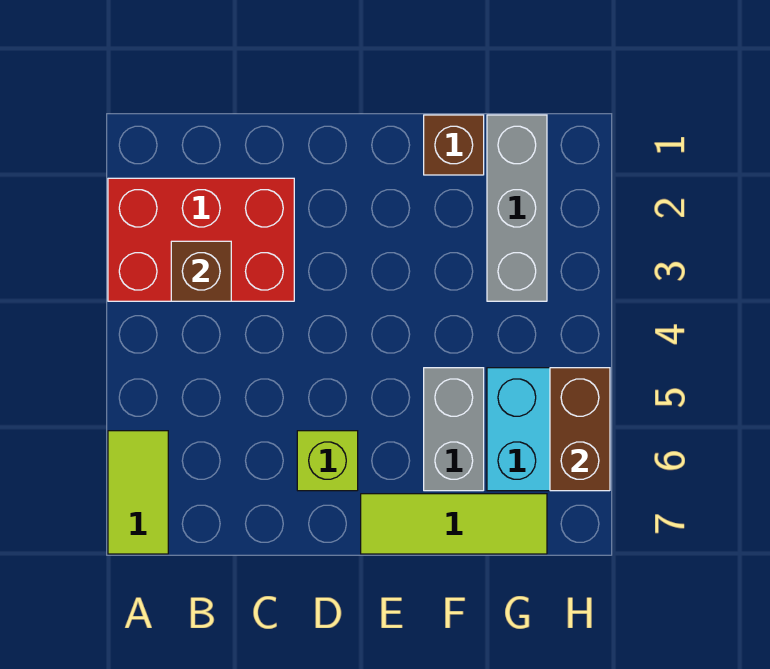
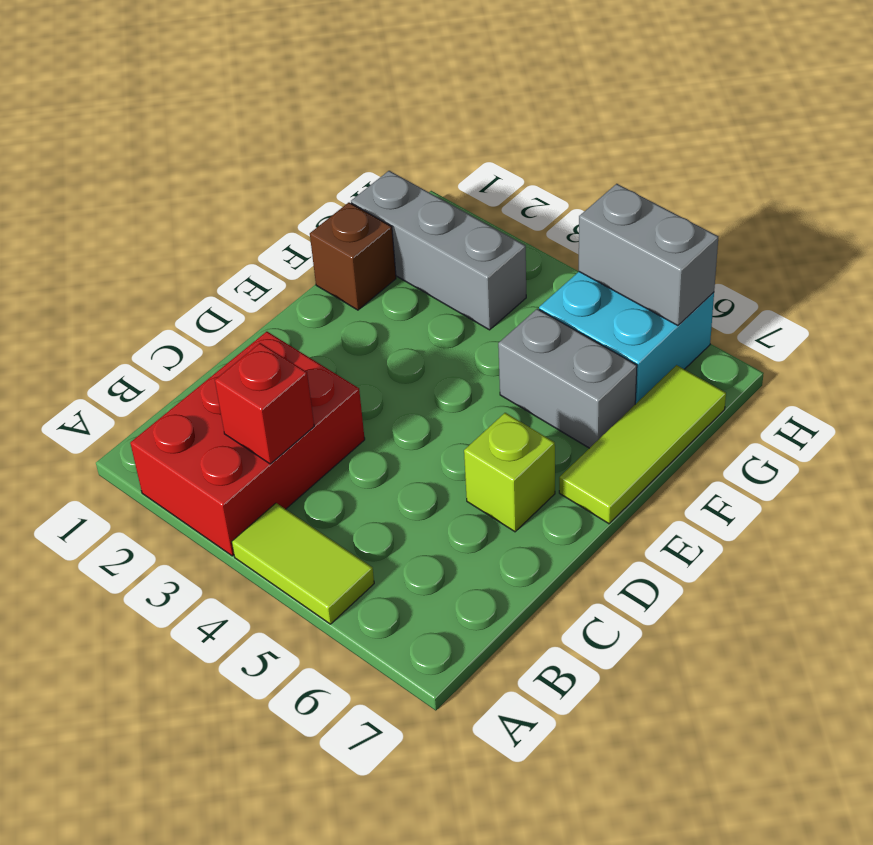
lime tile A6:A7 level 1 -> lime tile A4:A5 level 1
brown brick B3 level 2 -> red brick B3 level 2
brown brick H5:H6 level 2 -> grey brick H5:H6 level 2

